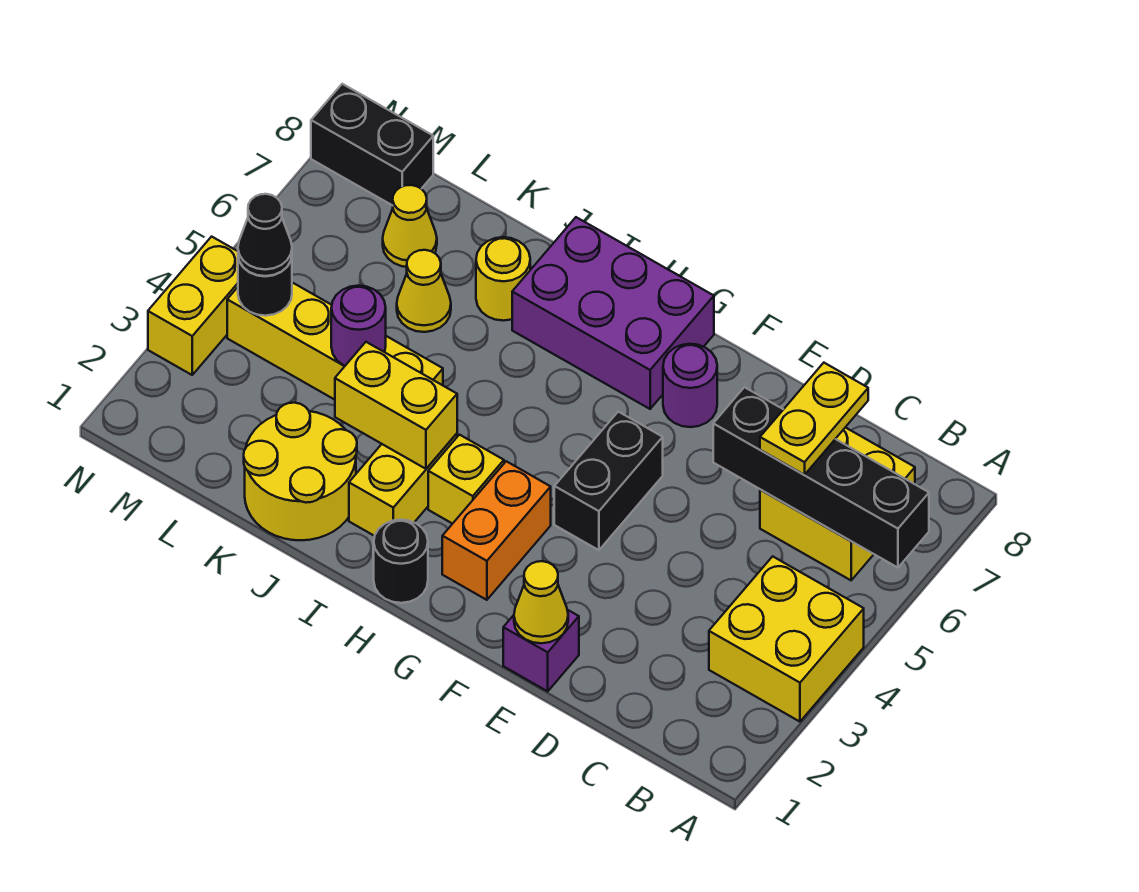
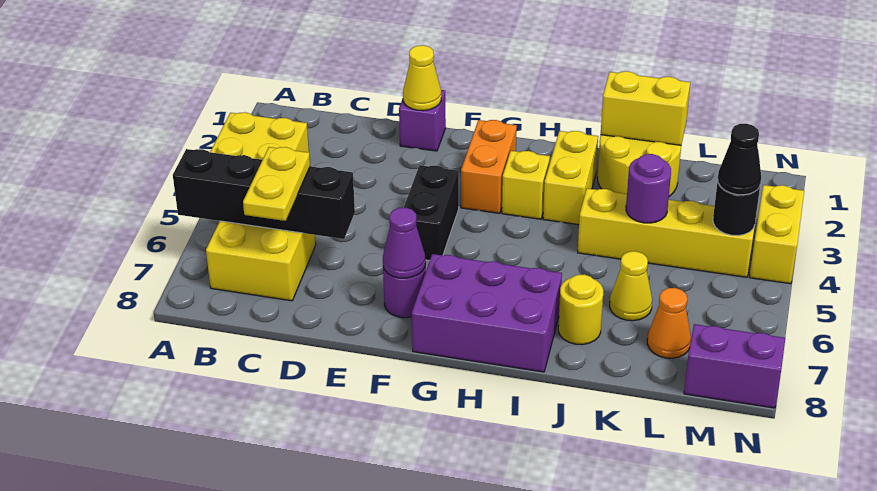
none -> purple cone F7 level 2
black round brick H1 level 1 -> none
yellow brick I3:J3 level 2 -> yellow brick J1:K1 level 2
yellow cone L7 level 1 -> orange cone L7 level 1
black brick M8:N8 level 1 -> purple brick M8:N8 level 1

